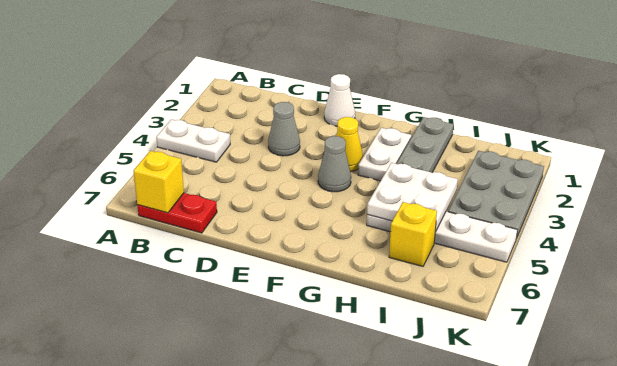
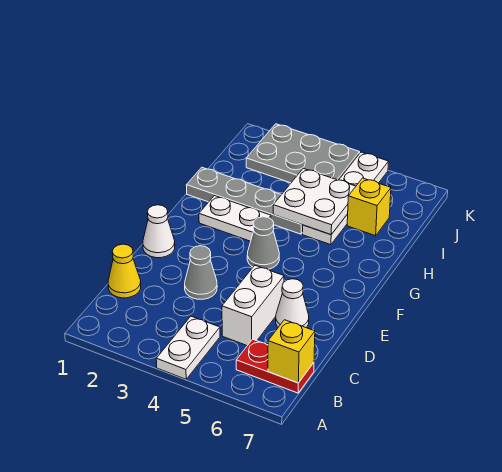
red plate B7:C7 level 1 -> red plate B6:B7 level 1
none -> white brick C5:D5 level 1
none -> white cone D6 level 1
yellow cone F3 level 1 -> yellow cone C1 level 1

